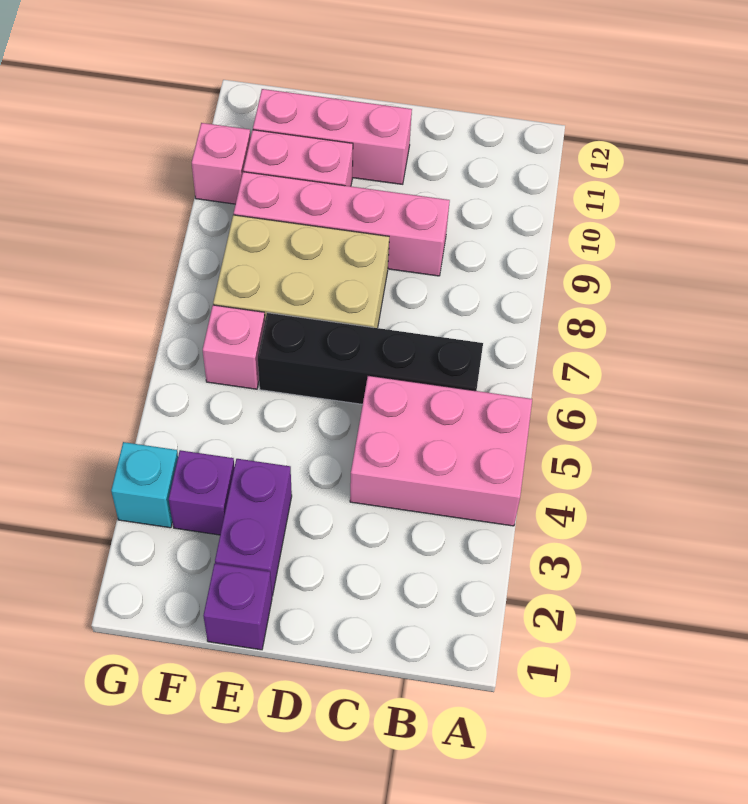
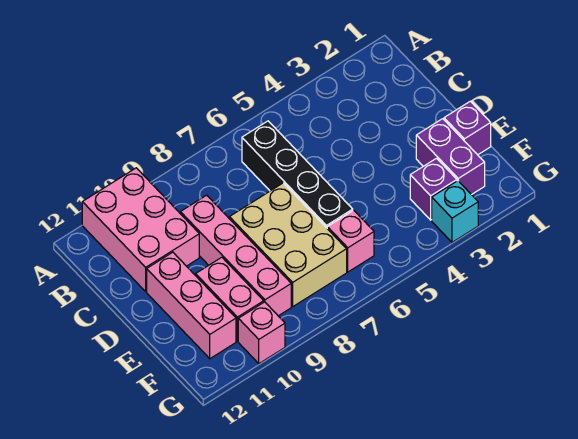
pink brick A4:C5 level 1 -> pink brick A10:C11 level 1
purple brick E2:E3 level 1 -> purple brick E2:F2 level 1

